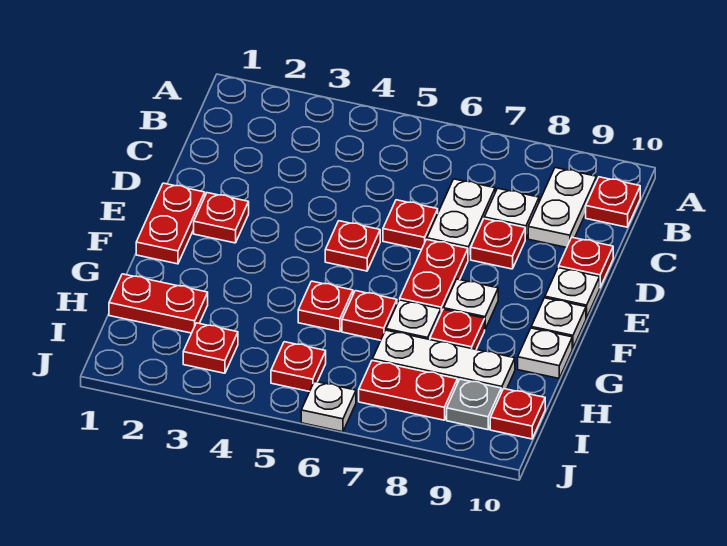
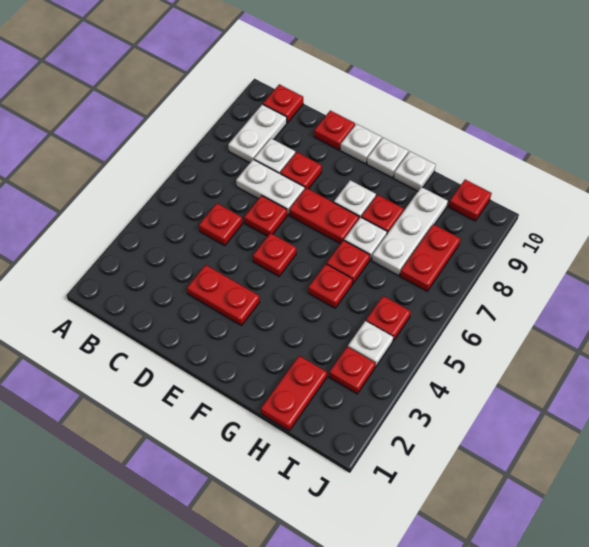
white plate B9:C9 level 1 -> white plate B8:B9 level 1
red plate E1:F1 level 1 -> red plate D3:E3 level 1
red plate E2 level 1 -> red plate C5 level 1
grey plate I9 level 1 -> none
white plate J6 level 1 -> white plate I4 level 1

